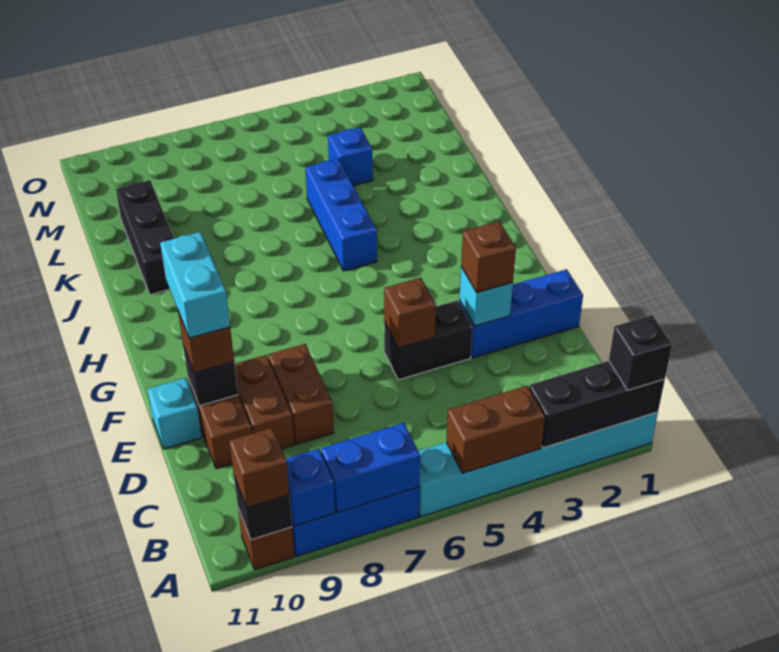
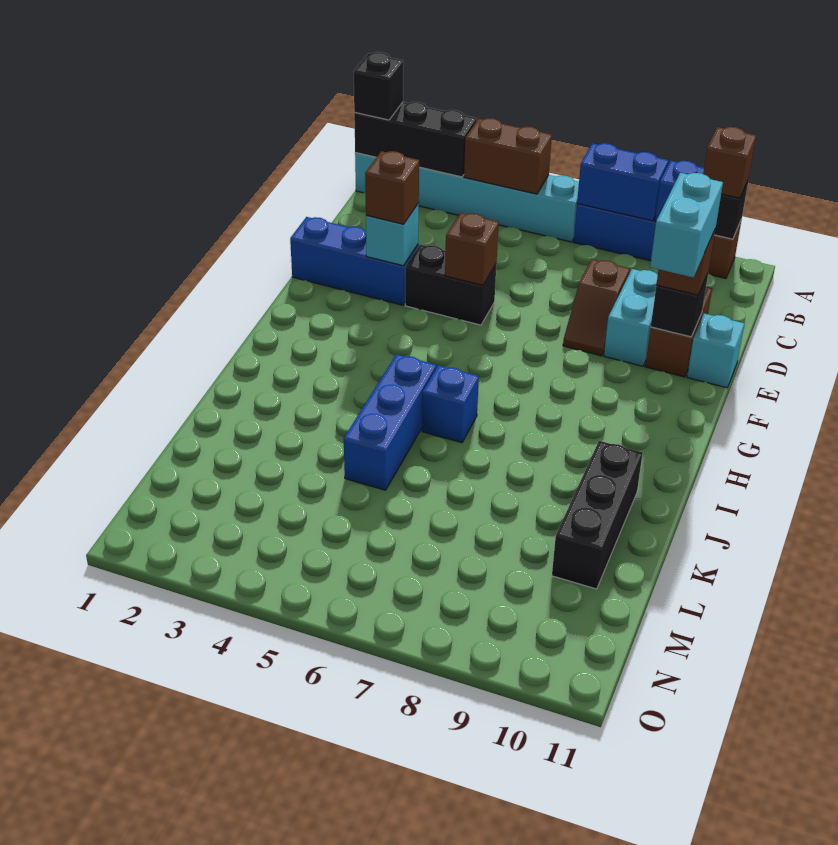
brown brick D8:E8 level 1 -> brown slope D8:E8 level 1 top D
brown brick D9:E9 level 1 -> cyan brick D9:E9 level 1
blue brick L4 level 1 -> blue brick I6 level 1

